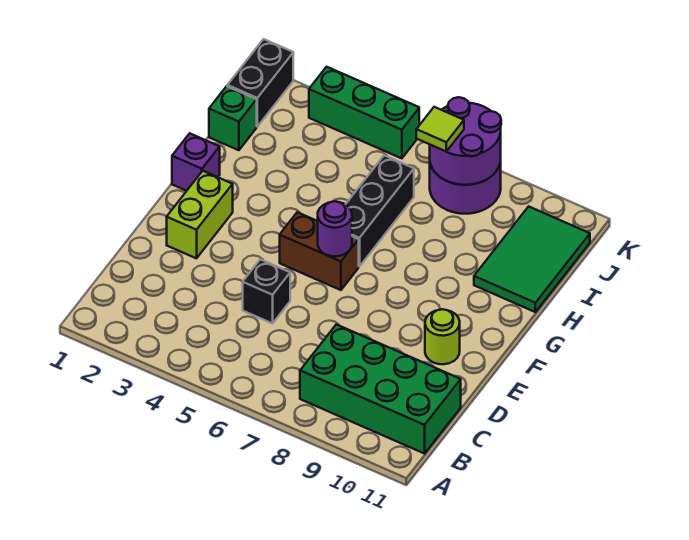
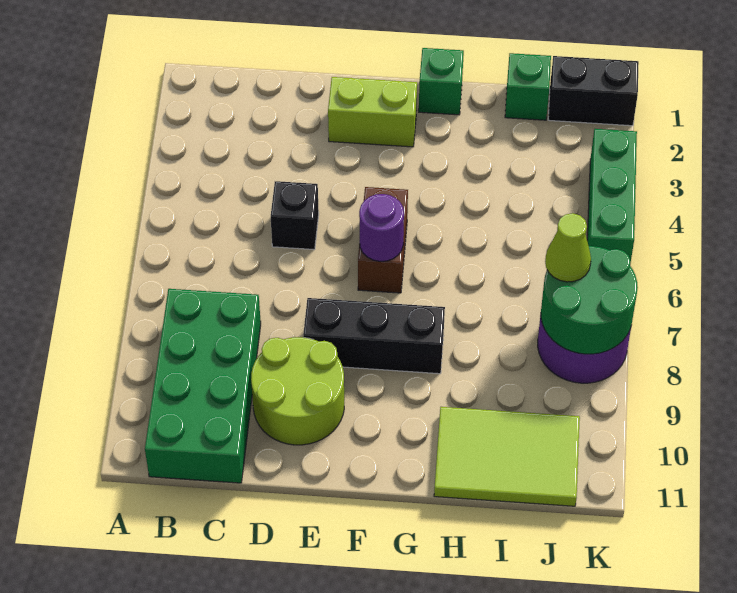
lime round brick E10 level 1 -> lime round brick D9:E10 level 1
purple brick G1 level 1 -> green brick G1 level 1
black brick G6:I6 level 1 -> black brick E8:G8 level 1
green tile H10:J11 level 1 -> lime tile H10:J11 level 1
purple round brick J7:K8 level 2 -> green round brick J7:K8 level 2
lime tile J7 level 3 -> lime cone J7 level 3

